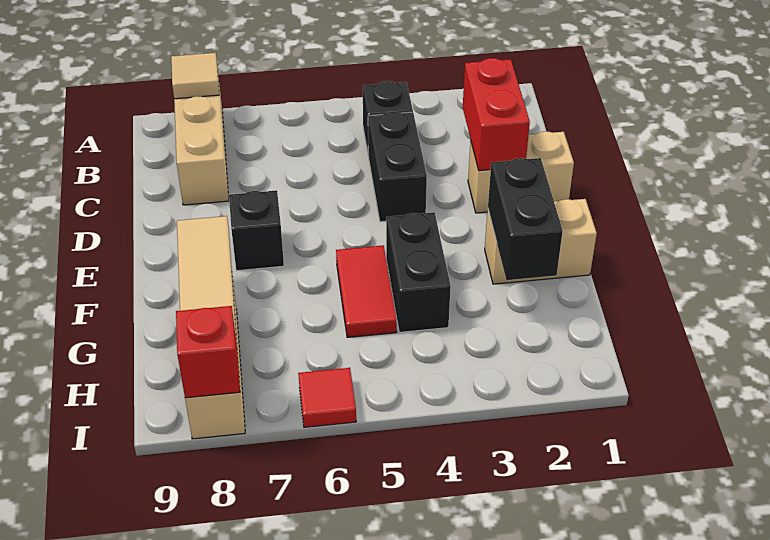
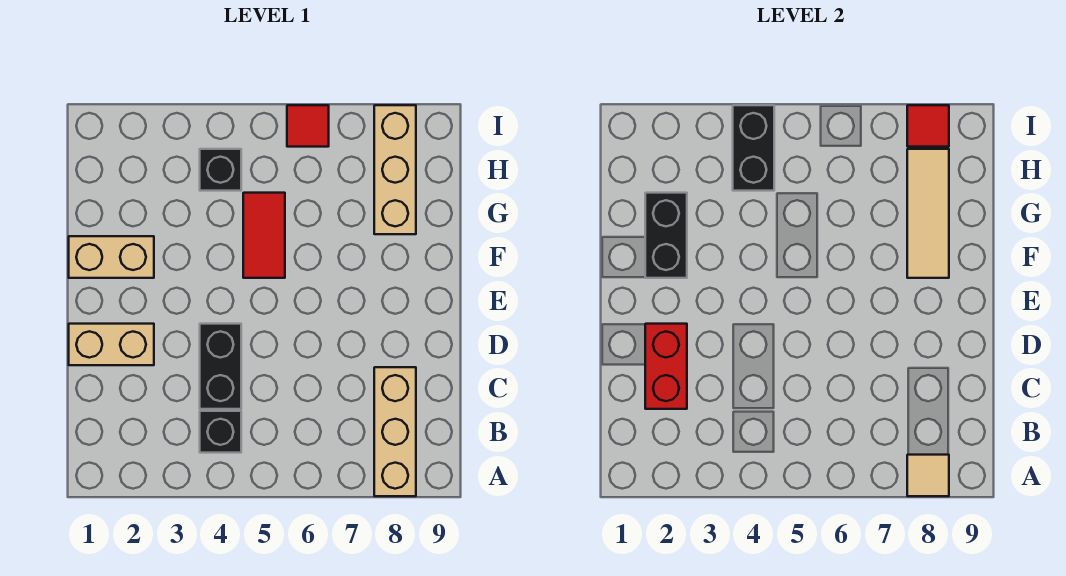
black brick E7 level 1 -> black brick H4 level 1
black brick F4:G4 level 1 -> black brick H4:I4 level 2
red brick I8 level 2 -> red tile I8 level 2

